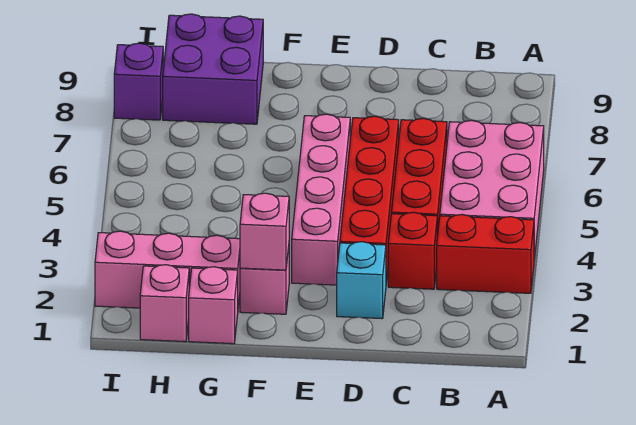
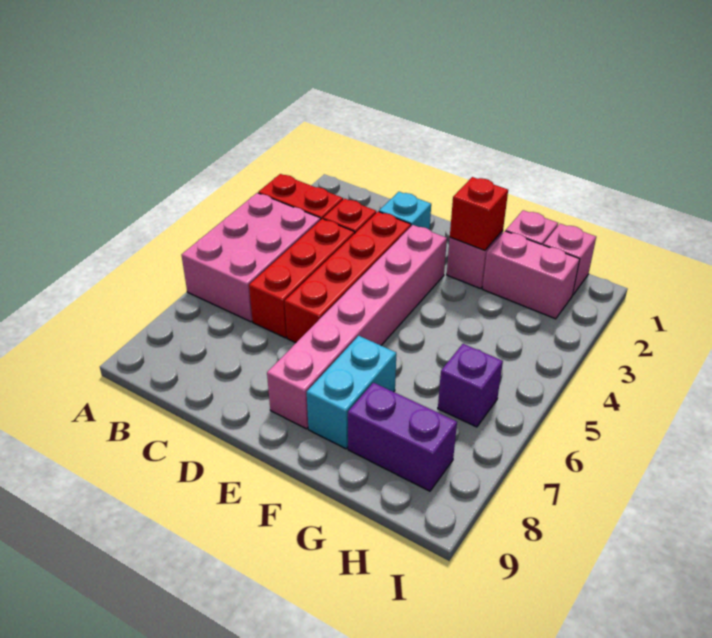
pink brick E3:E6 level 1 -> pink brick E3:E8 level 1
pink brick F2 level 2 -> red brick F2 level 2
none -> cyan brick F7:F8 level 1
pink brick G2:I2 level 1 -> pink brick G2:H2 level 1
purple brick G8:H9 level 1 -> purple brick G8:H8 level 1
purple brick I8 level 1 -> purple brick H6 level 1

